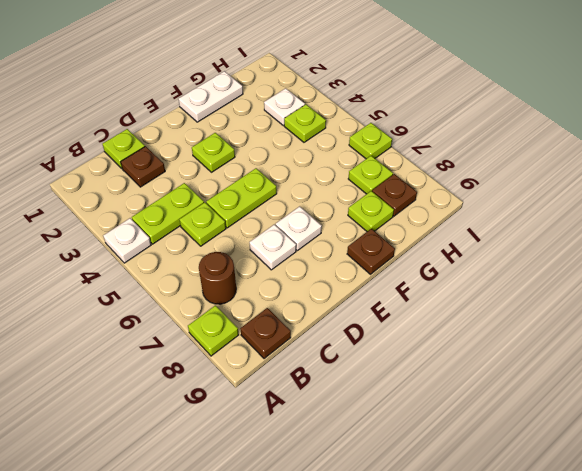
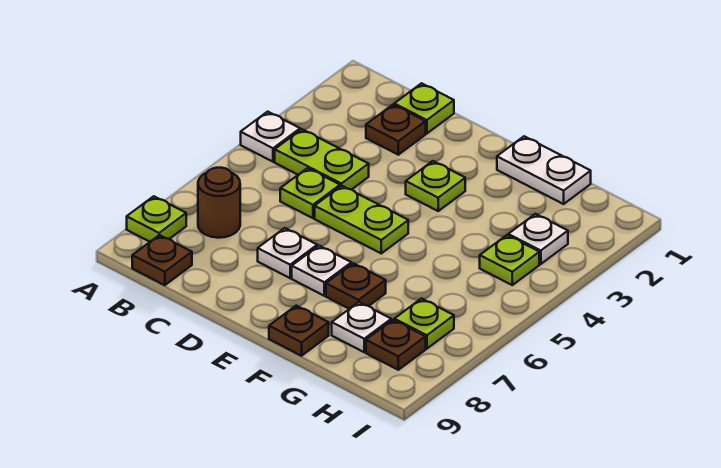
none -> brown plate F7 level 1
lime plate G8 level 1 -> white plate G8 level 1
lime plate I6 level 1 -> none

